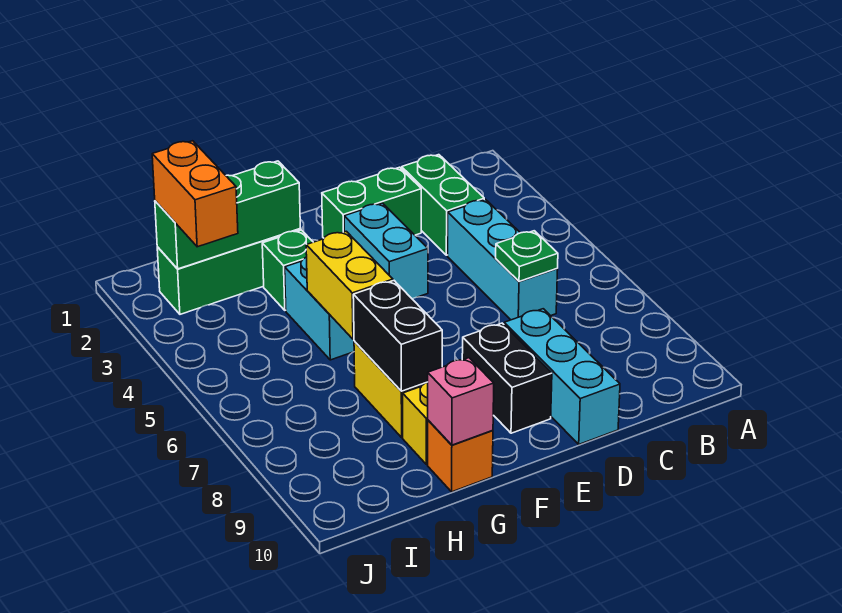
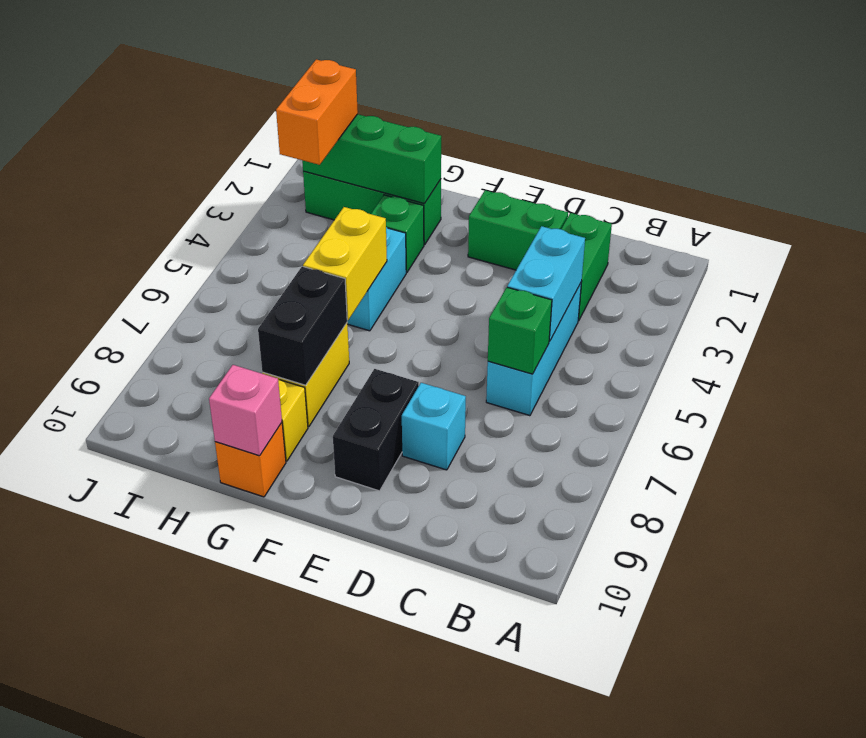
green plate C6 level 2 -> green brick C6 level 2
cyan brick D8:D10 level 1 -> cyan brick D8 level 1
cyan brick E3:E4 level 1 -> cyan brick C4:C5 level 2

